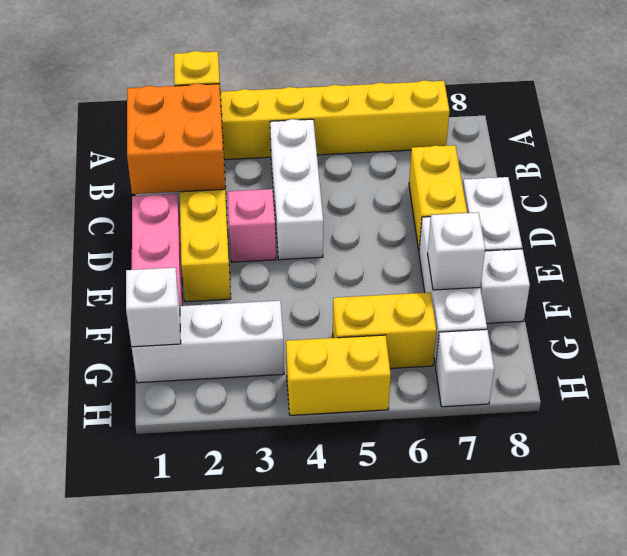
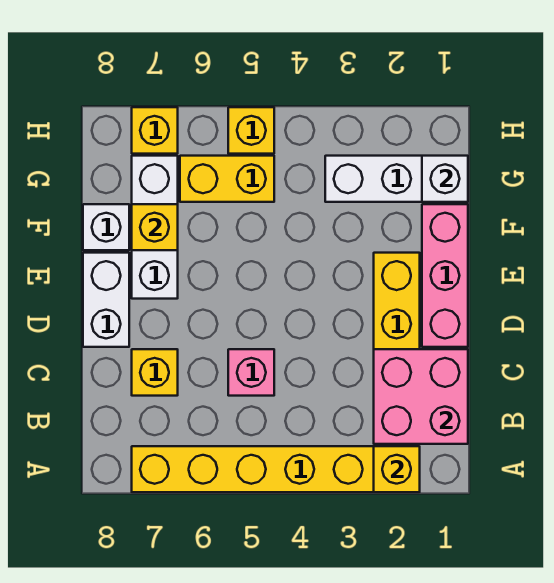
orange brick B1:C2 level 2 -> pink brick B1:C2 level 2
white brick B4:D4 level 1 -> none
yellow brick C7:D7 level 1 -> yellow brick C7 level 1
pink brick D3 level 1 -> pink brick C5 level 1
white brick F7 level 2 -> yellow brick F7 level 2
yellow brick H4:H5 level 1 -> yellow brick H5 level 1
white brick H7 level 1 -> yellow brick H7 level 1

